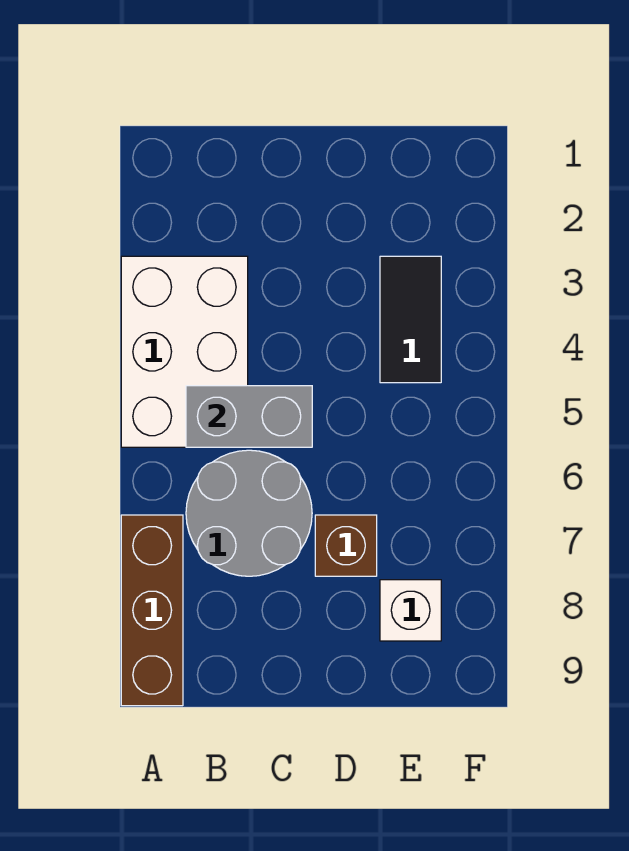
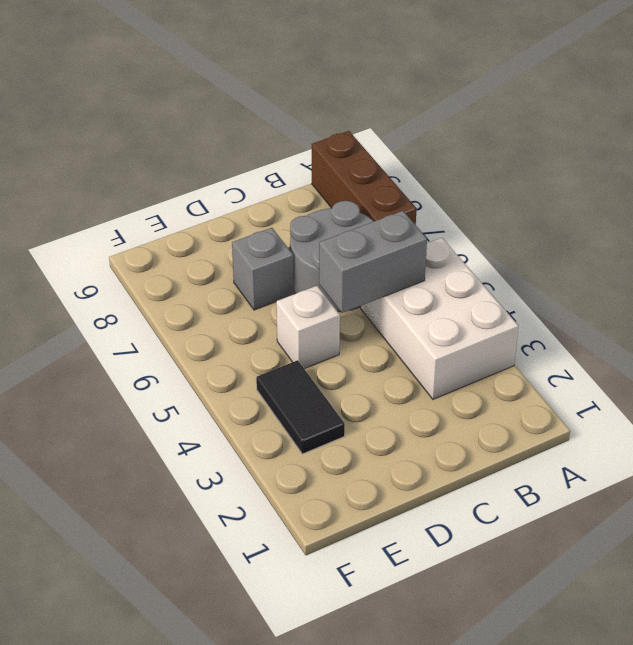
brown brick D7 level 1 -> grey brick D7 level 1
white brick E8 level 1 -> white brick D5 level 1

